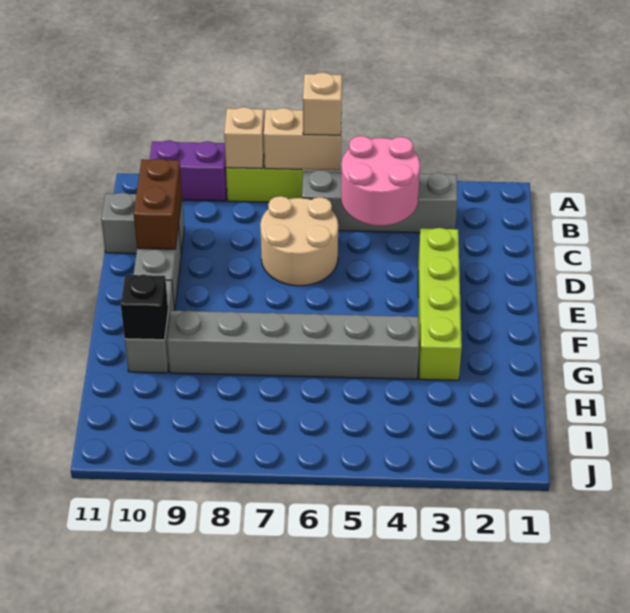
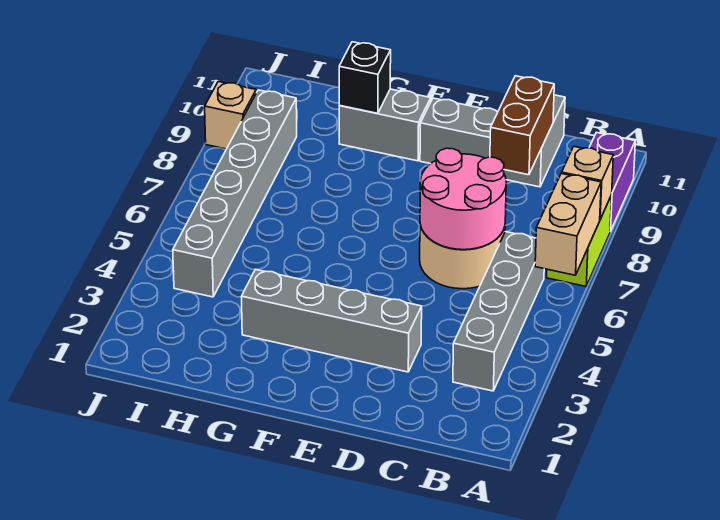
tan brick A6 level 3 -> tan brick J9 level 1
pink round brick B4:C5 level 2 -> pink round brick C6:D7 level 2
brown brick C10:D10 level 2 -> brown brick C9:C10 level 2
lime brick D3:G3 level 1 -> grey brick D3:G3 level 1
grey brick G4:G9 level 1 -> grey brick I4:I9 level 1

